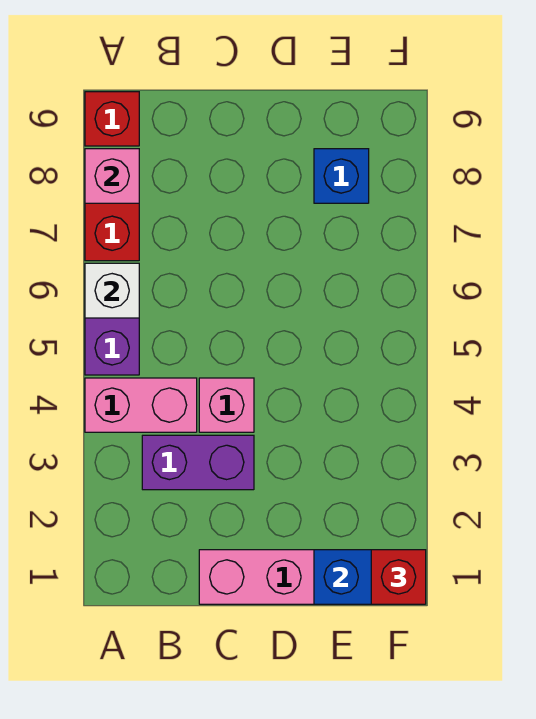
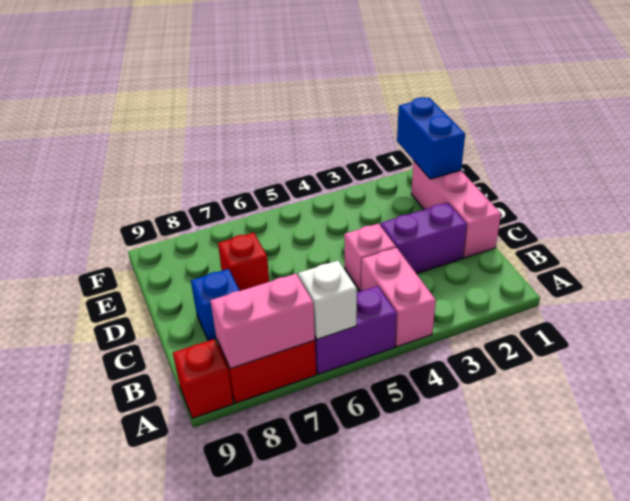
pink brick A8 level 2 -> pink brick A7:A8 level 2
purple brick B3:C3 level 1 -> purple brick C2:C3 level 1
blue brick E8 level 1 -> blue brick C8 level 1
red brick F1 level 3 -> red brick D7 level 1

